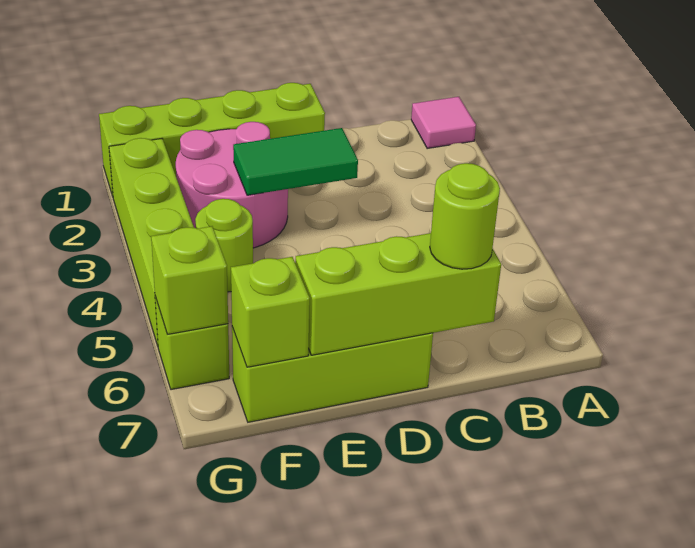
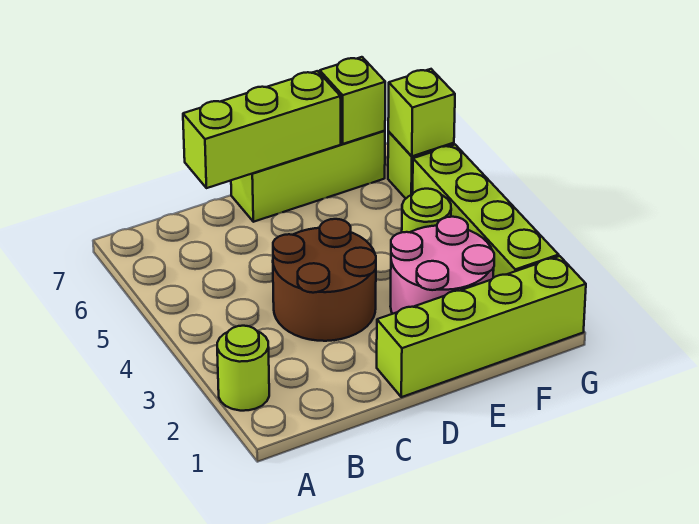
pink tile A1 level 1 -> none
none -> brown round brick C3:D4 level 1
lime round brick C7 level 3 -> lime round brick A2 level 1
green tile D3:E3 level 2 -> none

